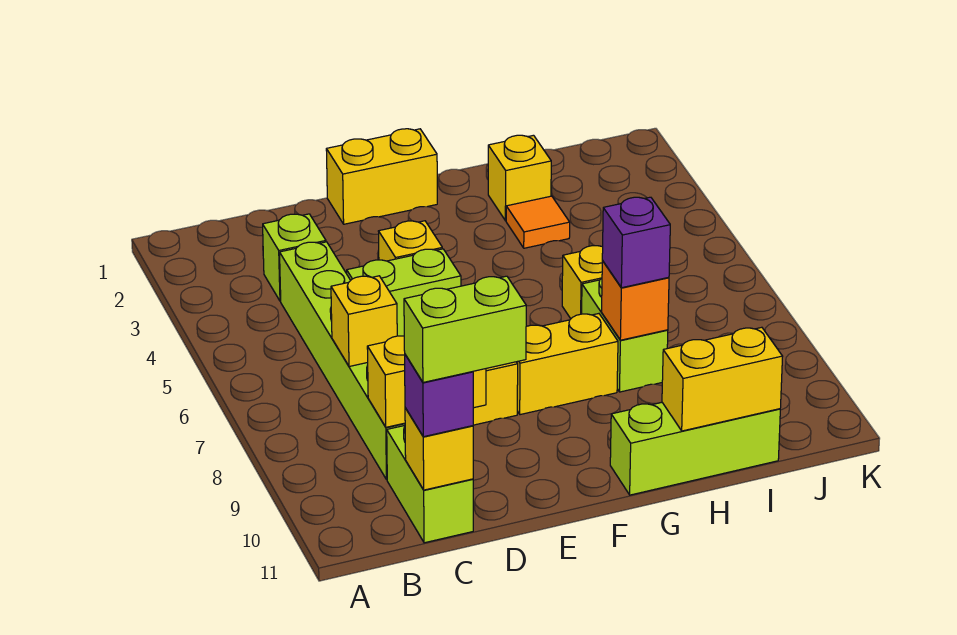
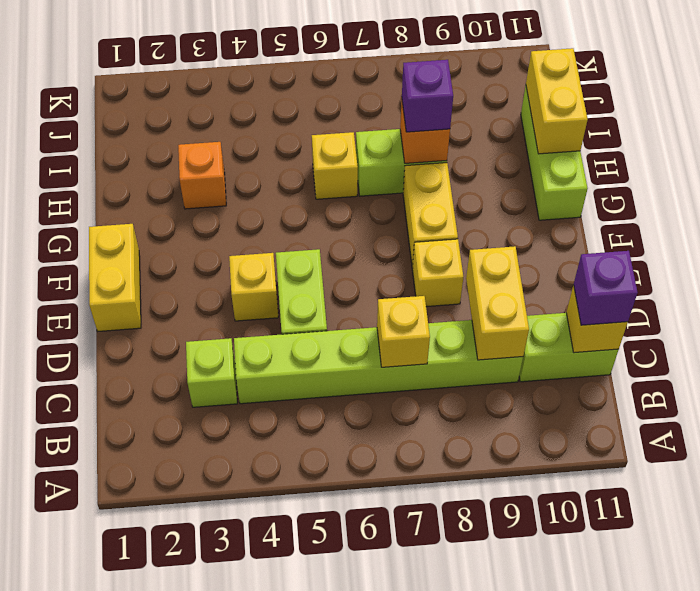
lime brick C11:D11 level 4 -> none
yellow brick H2 level 1 -> none
orange tile H3 level 1 -> orange brick H3 level 1

